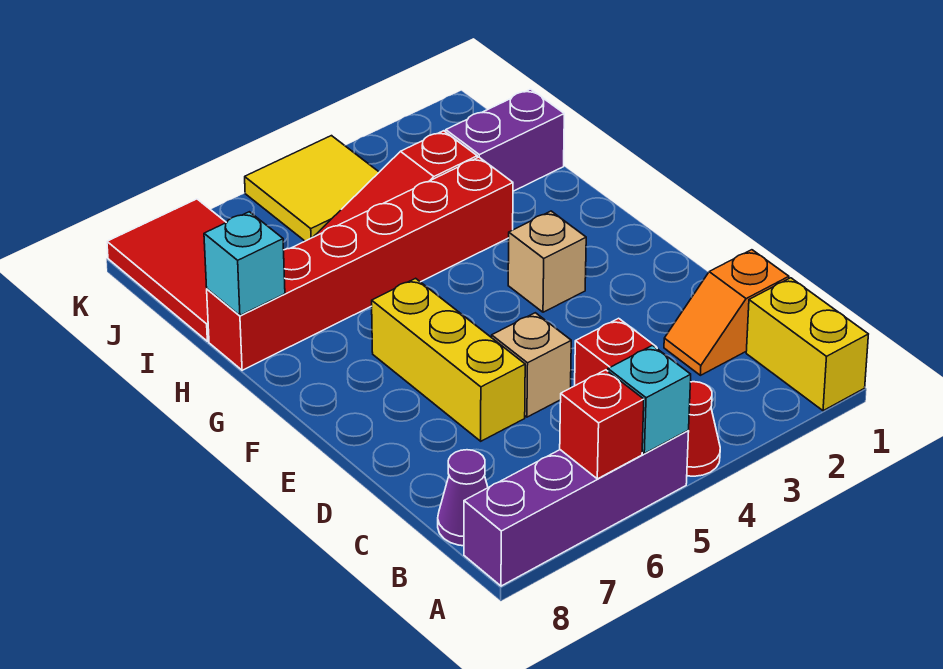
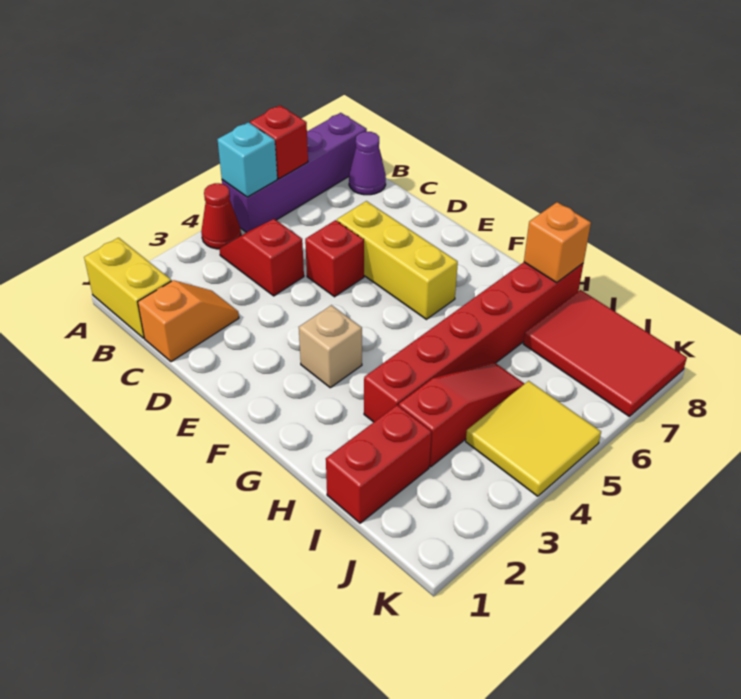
tan brick D5 level 1 -> red brick D5 level 1
cyan brick H8 level 2 -> orange brick H8 level 2
purple brick I1:I2 level 1 -> red brick I1:I2 level 1

